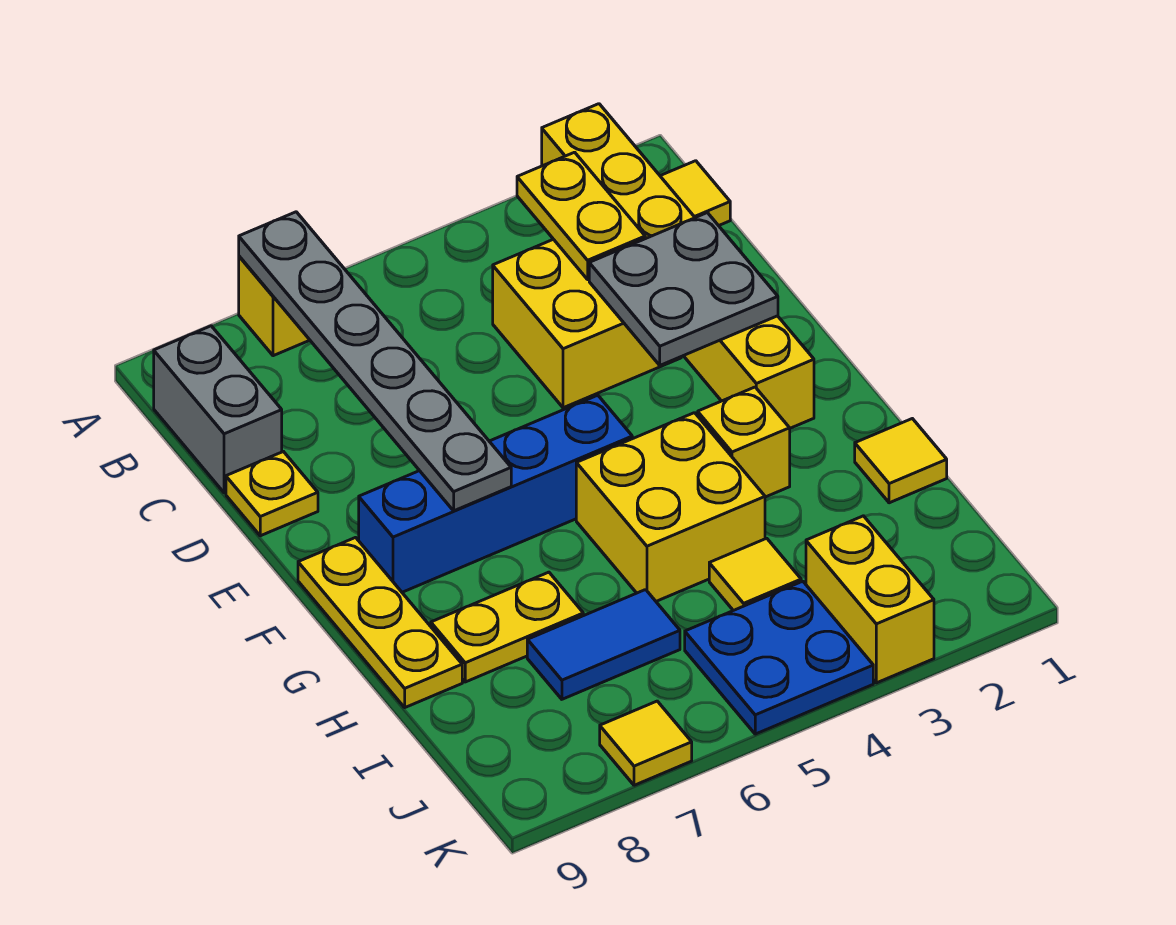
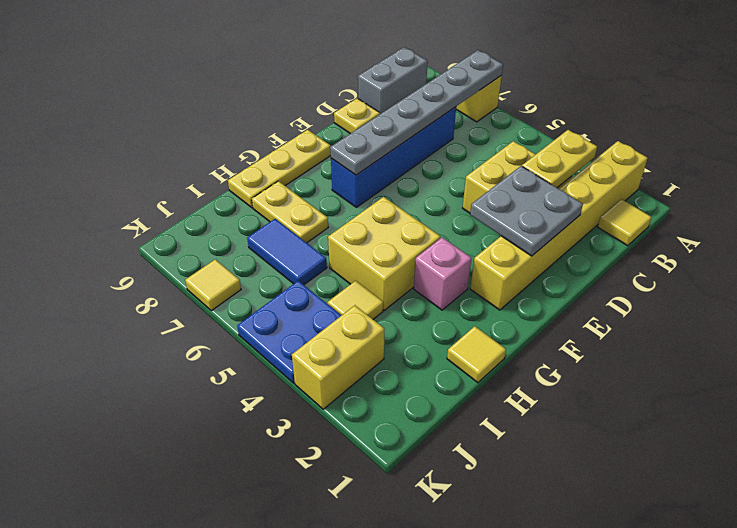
blue brick F5:F8 level 1 -> blue brick C7:F7 level 1
yellow brick G3 level 1 -> pink brick G3 level 1

